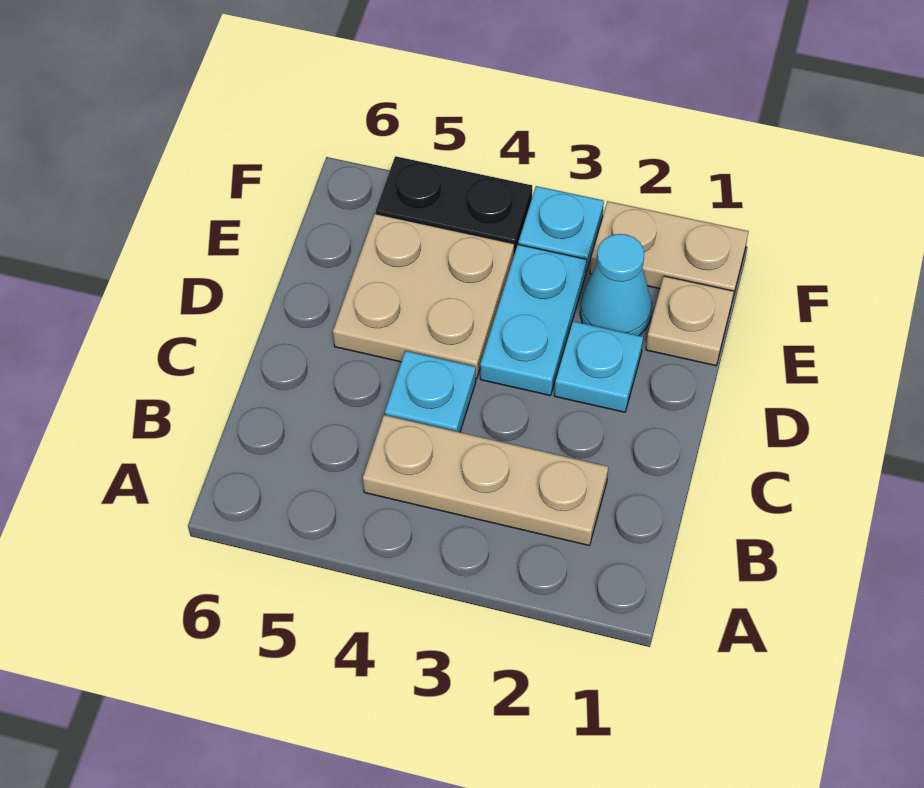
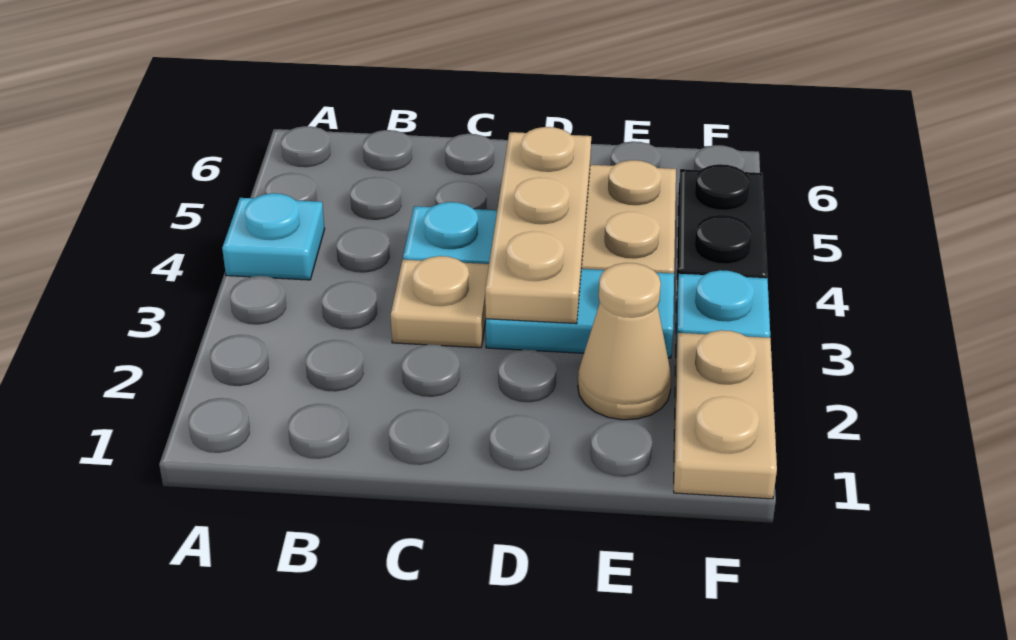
tan plate B2:B4 level 1 -> tan plate D3:D5 level 2
cyan plate D2 level 1 -> cyan plate A4 level 1
tan plate E1 level 1 -> tan plate C3 level 1
cyan cone E2 level 1 -> tan cone E2 level 1

